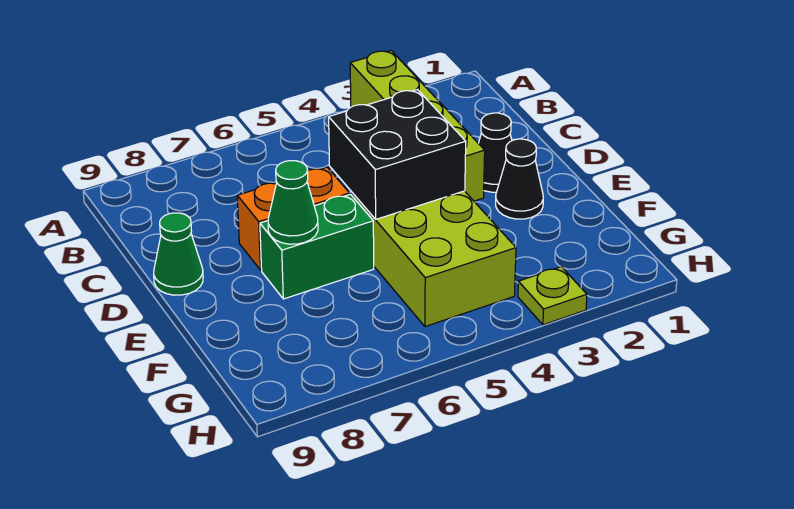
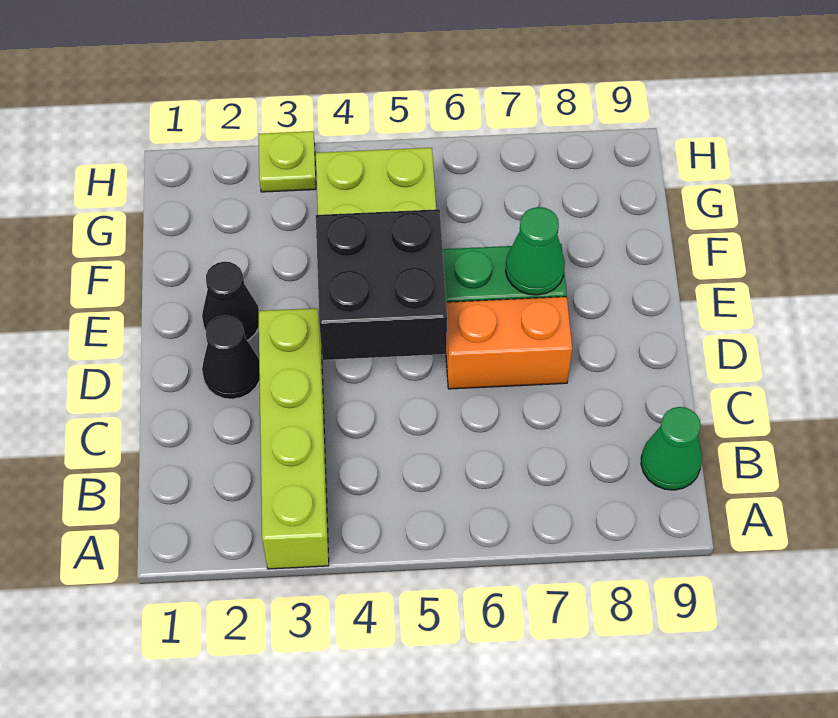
green cone D9 level 1 -> green cone B9 level 1

